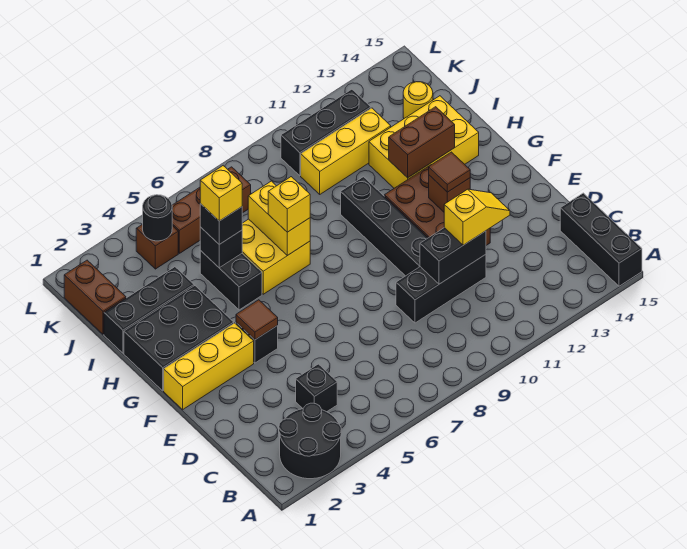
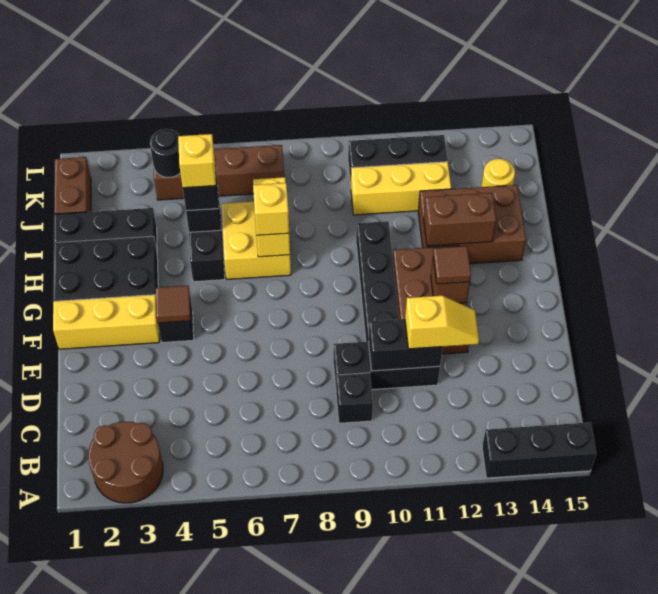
black round brick A2:B3 level 1 -> brown round brick A2:B3 level 1
black brick A15:C15 level 1 -> black brick A13:A15 level 1
black brick C4 level 1 -> black brick C9 level 1
yellow brick H12:I14 level 1 -> brown brick H12:I14 level 1

